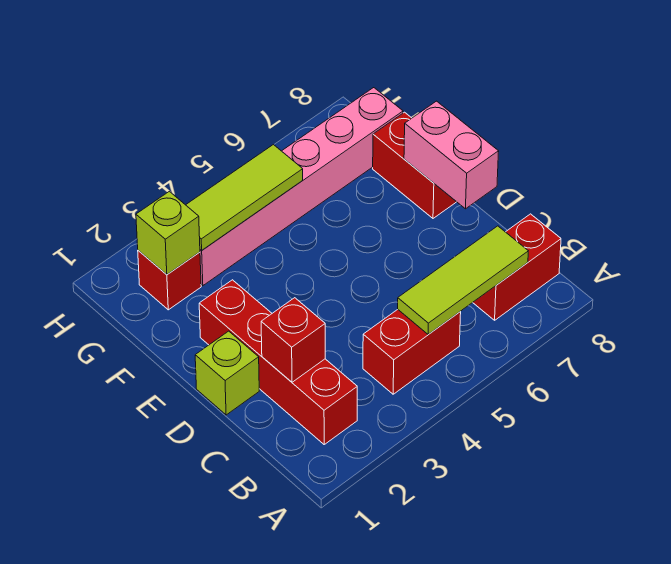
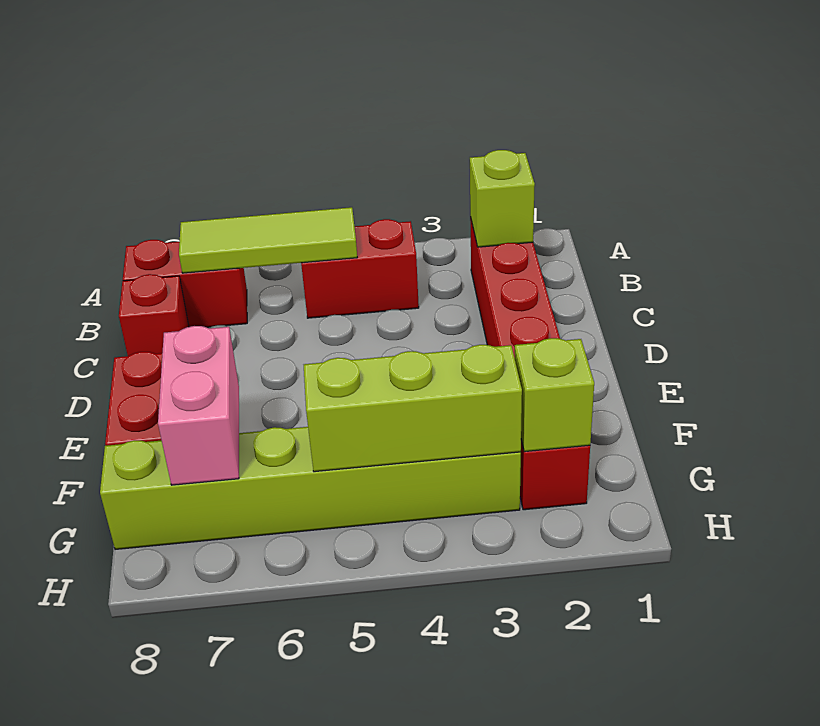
red brick C2 level 2 -> red brick C8 level 1
lime brick D1 level 1 -> lime brick B2 level 2
pink brick D8:E8 level 2 -> pink brick F7:G7 level 2
pink brick G3:G8 level 1 -> lime brick G3:G8 level 1
lime tile G3:G5 level 2 -> lime brick G3:G5 level 2

